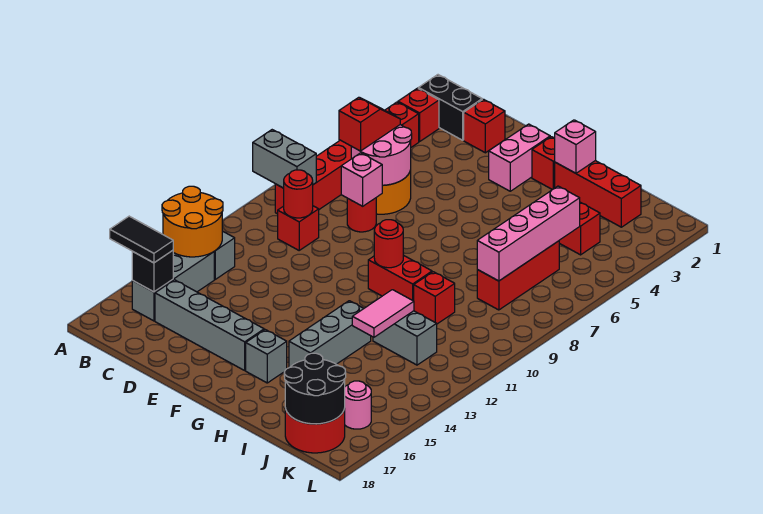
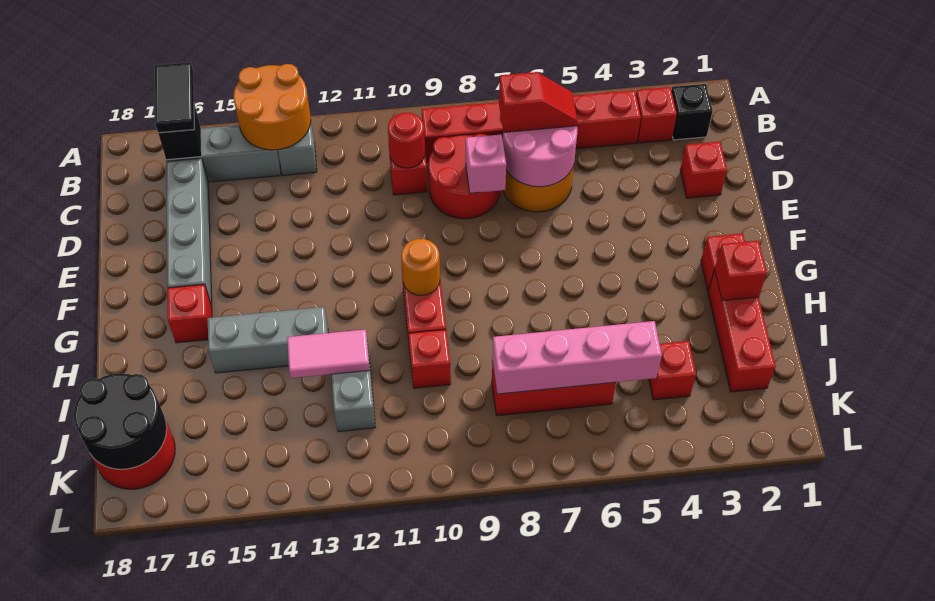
grey brick A9:B9 level 2 -> none
black brick B2:C2 level 1 -> black brick B2 level 1
red round brick D8 level 1 -> red round brick C8:D9 level 1
pink brick F2:F3 level 1 -> none
red round brick G10 level 2 -> orange round brick G10 level 2
grey brick G16 level 1 -> red brick G16 level 1
pink brick H2 level 2 -> red brick H2 level 2
pink round brick K16 level 1 -> none

